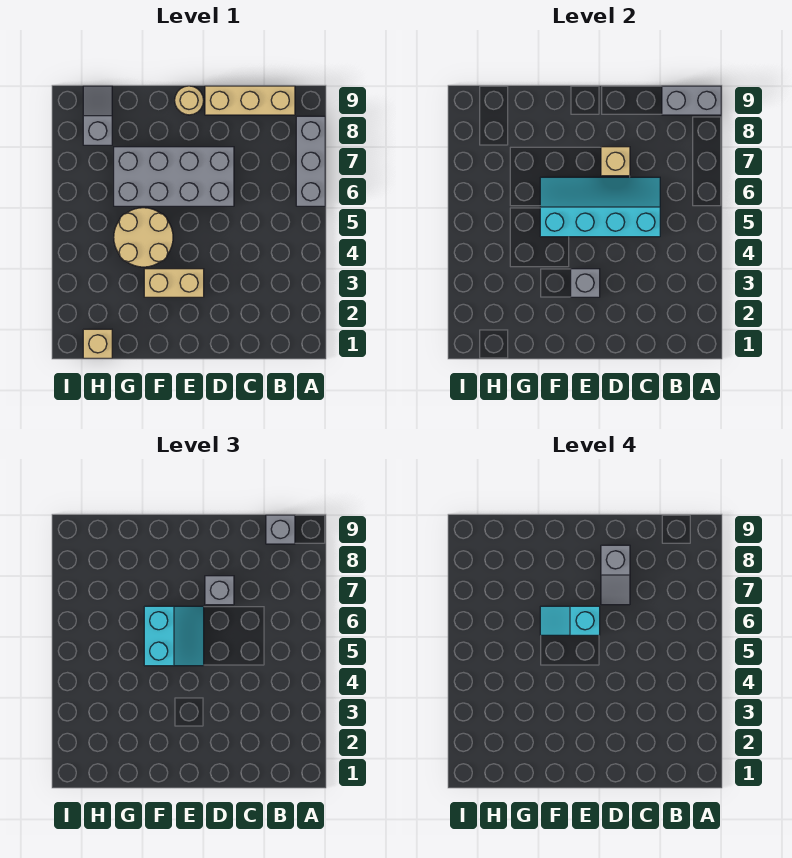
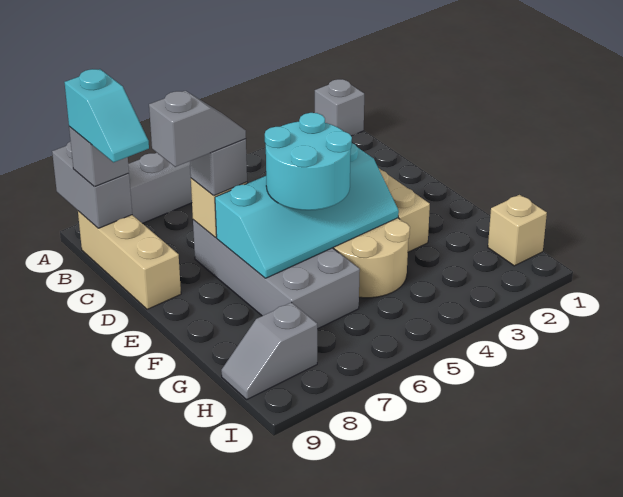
cyan slope C5:F6 level 2 top 5 -> cyan slope E4:F7 level 2 top E
grey brick E3 level 2 -> grey brick A1 level 1
cyan slope E5:F6 level 3 top F -> cyan round brick E5:F6 level 3
cyan slope E6:F6 level 4 top E -> cyan slope B9:C9 level 4 top B
tan round brick E9 level 1 -> none

